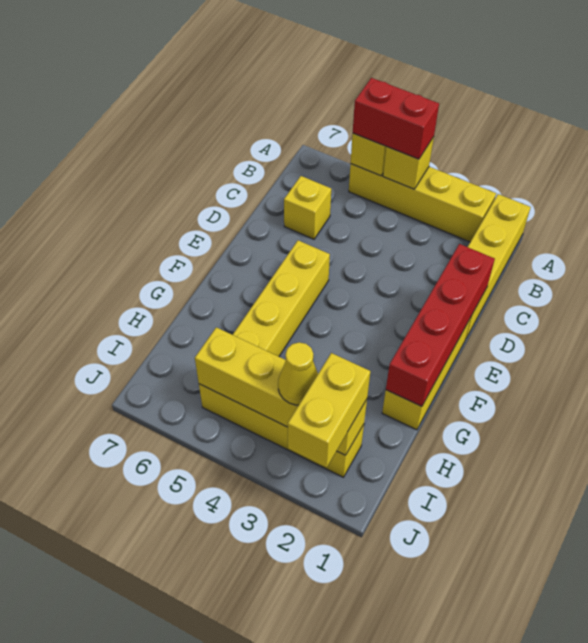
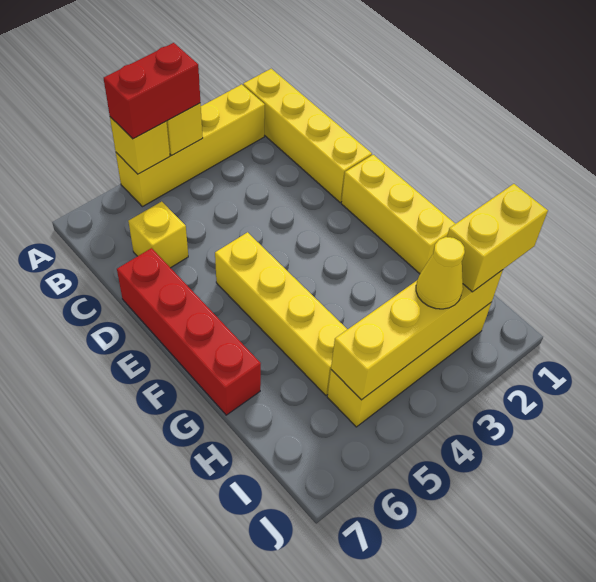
red brick D1:G1 level 2 -> red brick D7:G7 level 1
yellow brick I2:J2 level 3 -> yellow brick I1:I2 level 3

